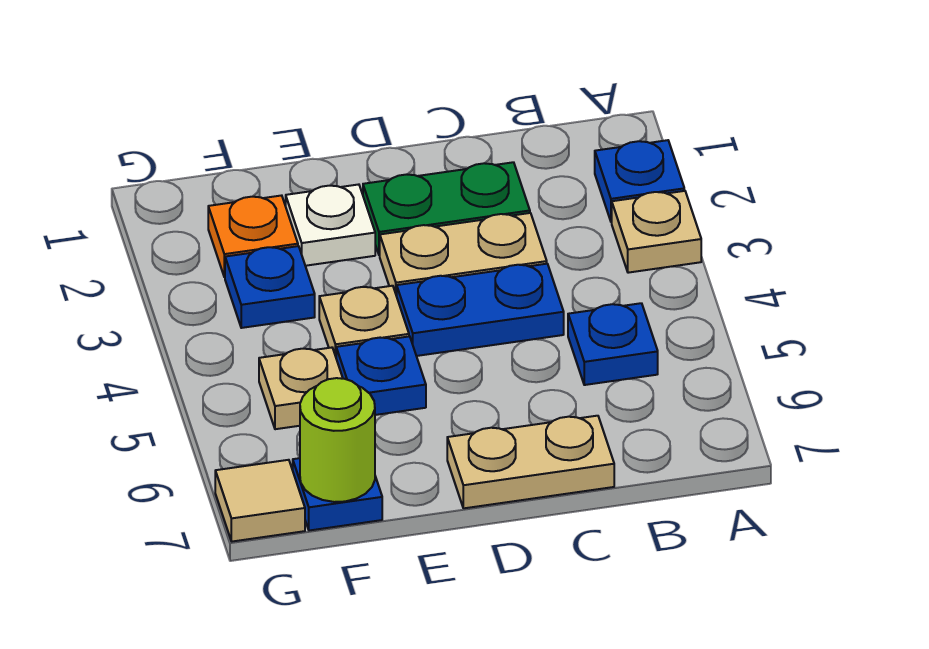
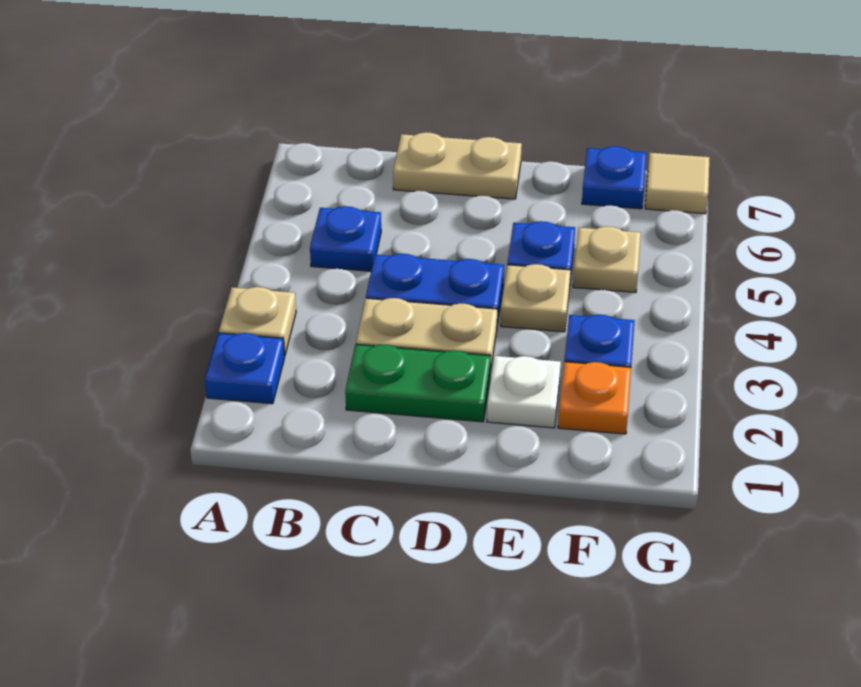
lime round brick F7 level 2 -> none

